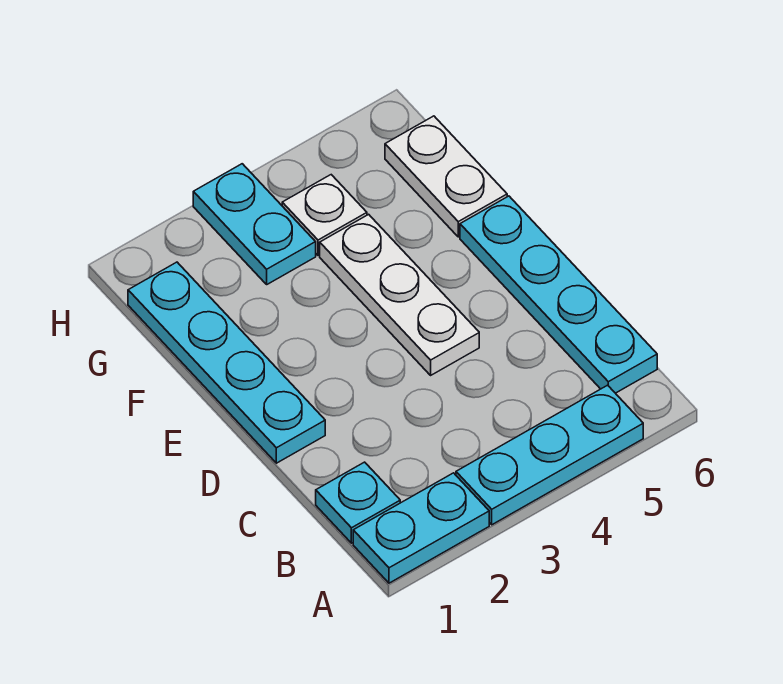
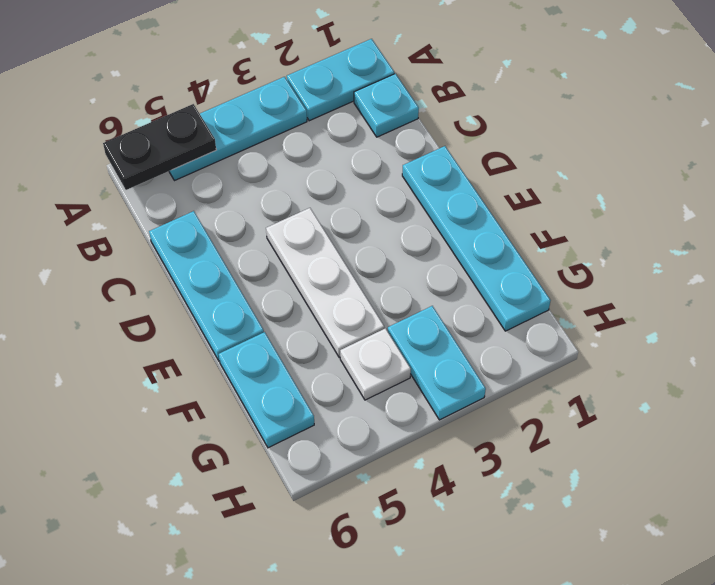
none -> black plate A5:A6 level 2
cyan plate B6:E6 level 1 -> cyan plate C6:E6 level 1
white plate F6:G6 level 1 -> cyan plate F6:G6 level 1

